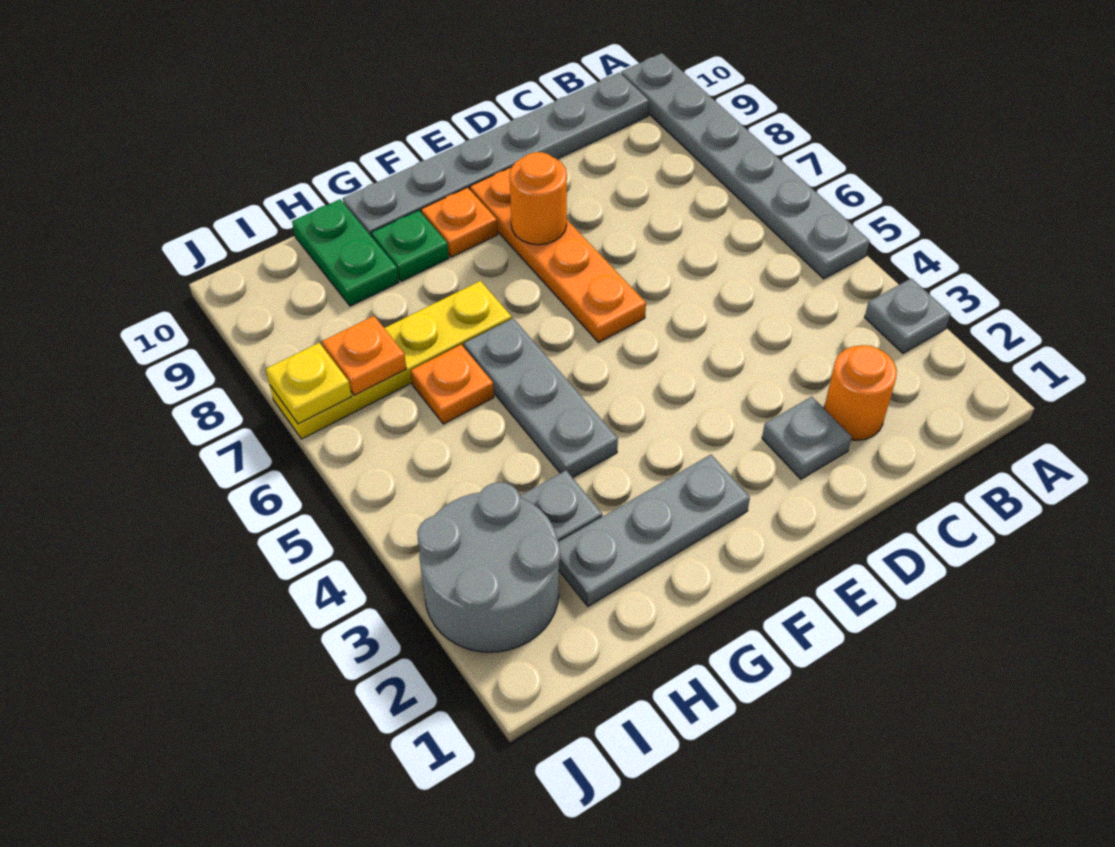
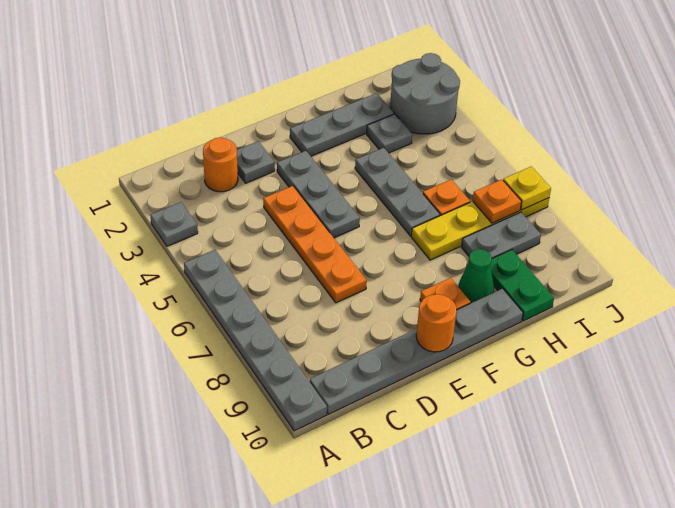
none -> grey plate E3:E5 level 1
orange plate E6:E9 level 1 -> orange plate D4:D7 level 1
orange round brick E8 level 2 -> orange round brick E10 level 2
green plate G9 level 1 -> green cone G9 level 1
none -> grey plate H8:I8 level 1

